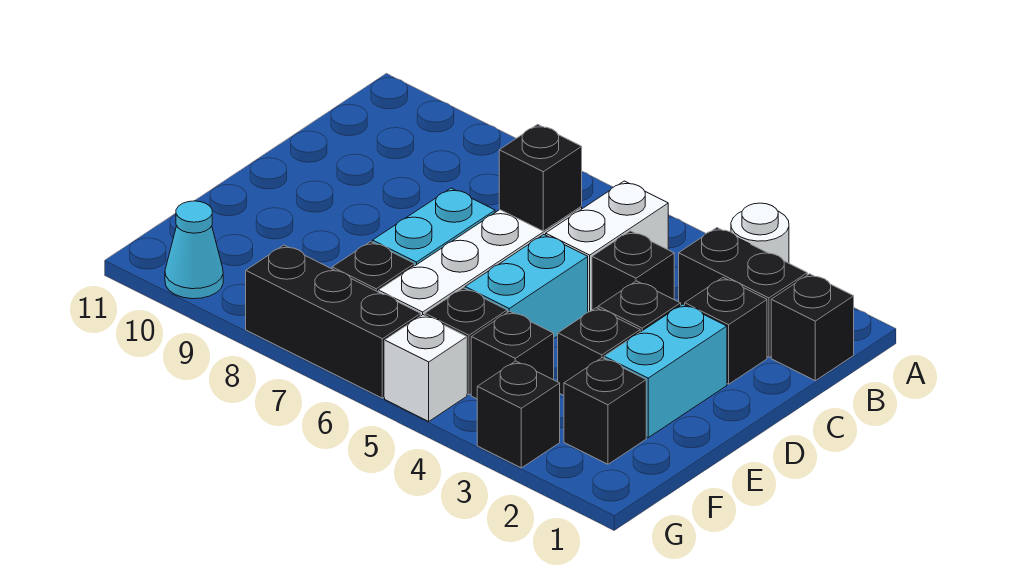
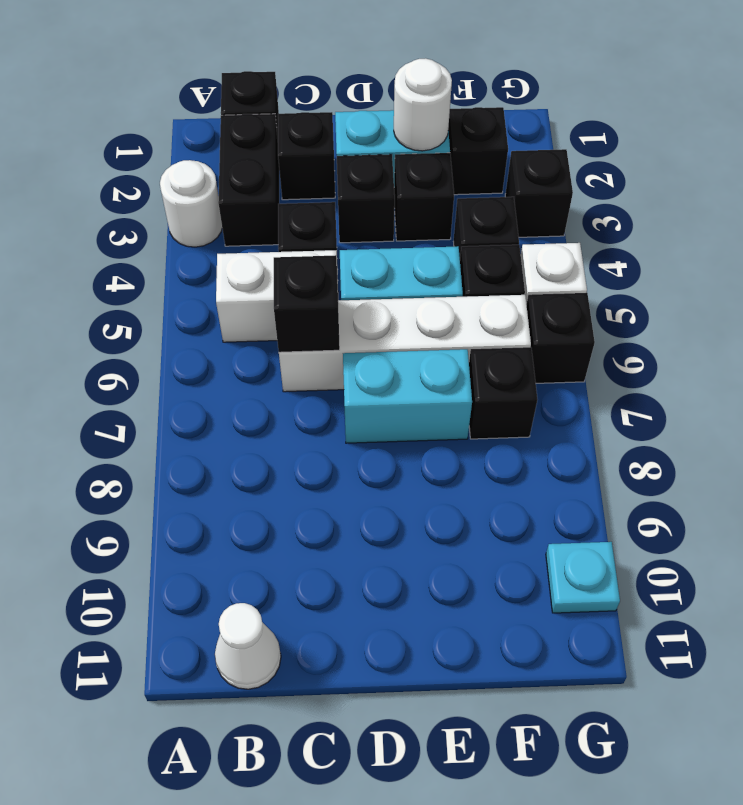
none -> white cone B11 level 1
none -> white round brick E2 level 2
black brick G6:G8 level 1 -> black brick G6 level 1
cyan cone G10 level 1 -> cyan plate G10 level 1

